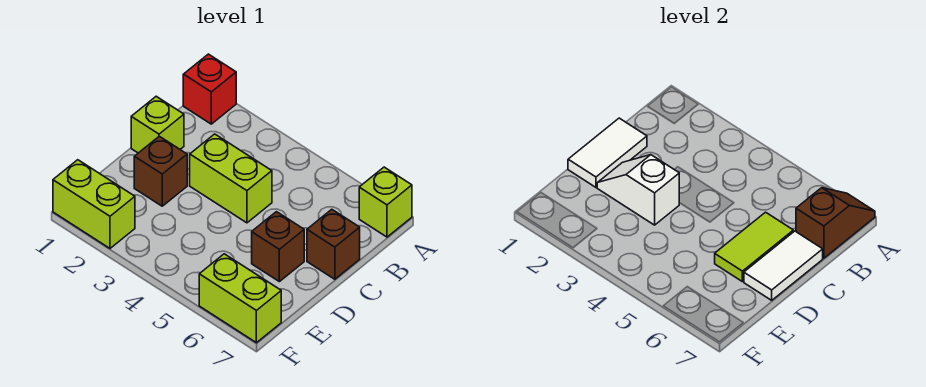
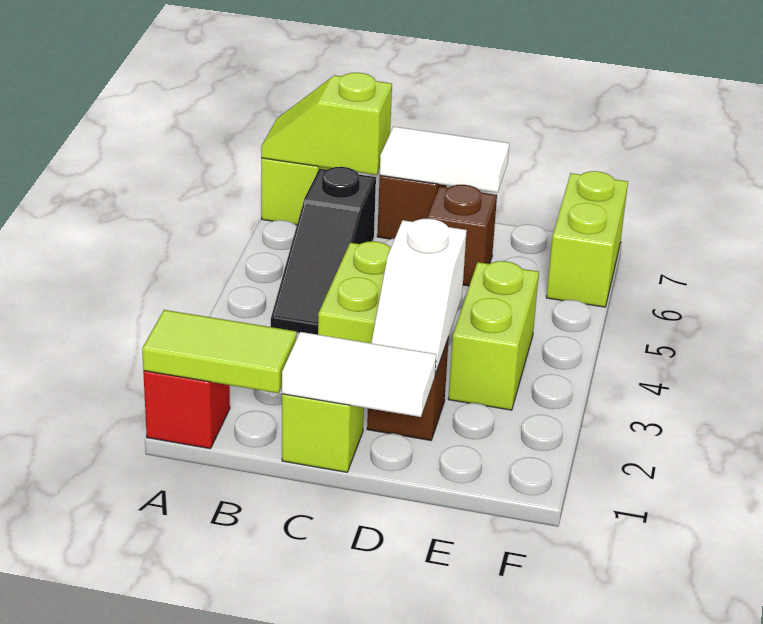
brown slope A7:B7 level 2 top B -> lime slope A7:B7 level 2 top B
none -> black slope B4:B6 level 1 top 6
lime tile C6:D6 level 2 -> lime tile A1:B1 level 2
lime brick F1:F2 level 1 -> lime brick E3:E4 level 1

